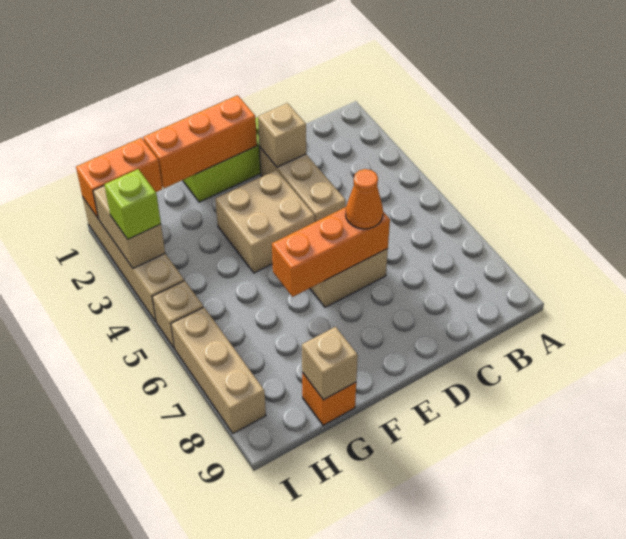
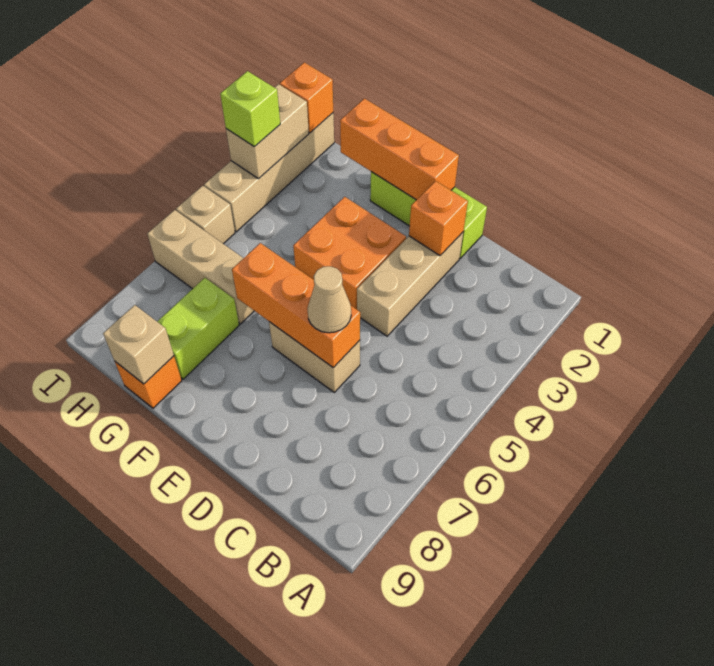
tan brick D2 level 2 -> orange brick D2 level 2
orange cone D6 level 3 -> tan cone D6 level 3
tan brick E3:F4 level 1 -> orange brick E3:F4 level 1
none -> lime brick G7:G8 level 1
orange brick H1:I1 level 2 -> orange brick I1 level 2
tan brick I6:I8 level 1 -> tan brick G6:I6 level 1

